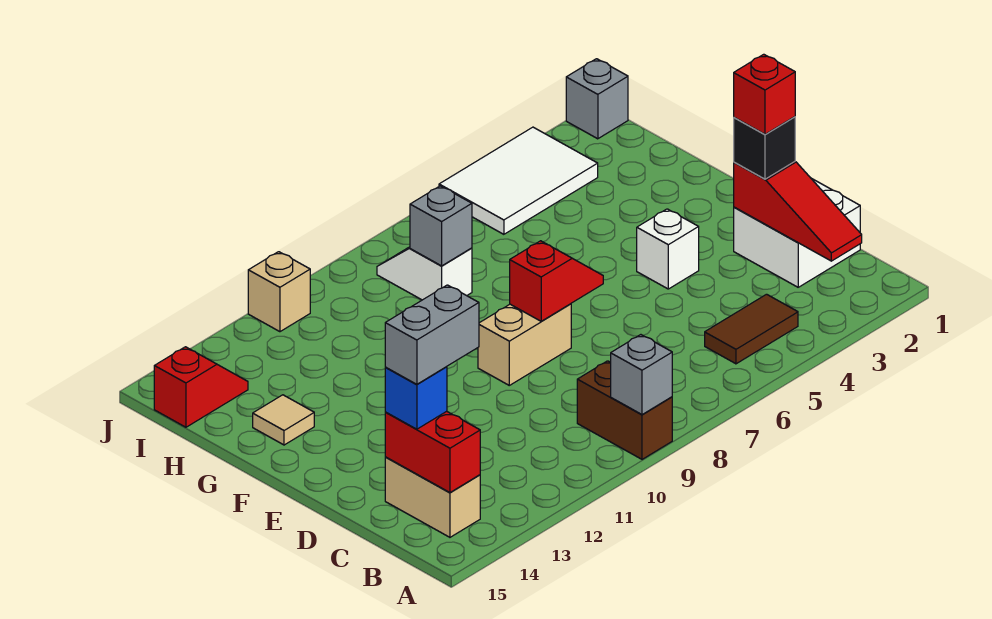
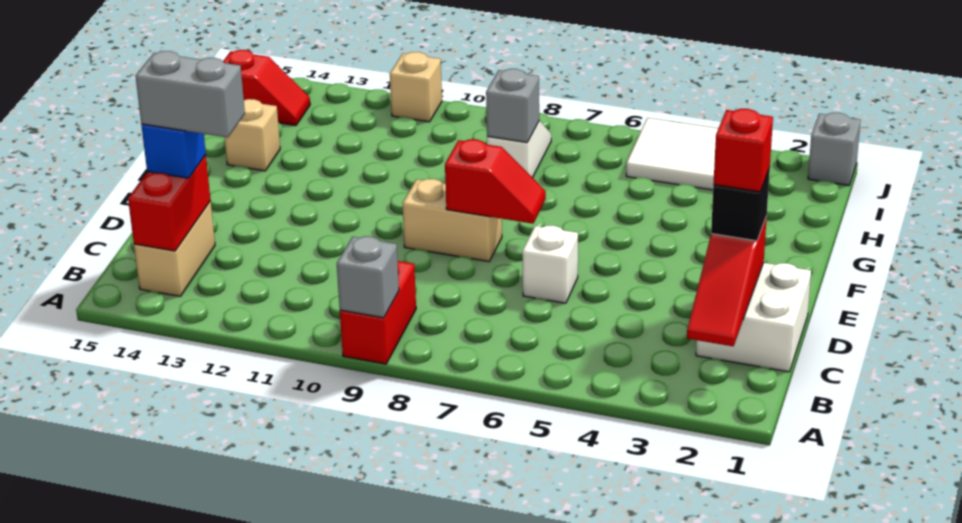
brown brick A9:B9 level 1 -> red brick A9:B9 level 1
brown tile B4:B5 level 1 -> none
white brick E4 level 1 -> white brick D6 level 1
tan tile G14 level 1 -> tan brick G14 level 1

